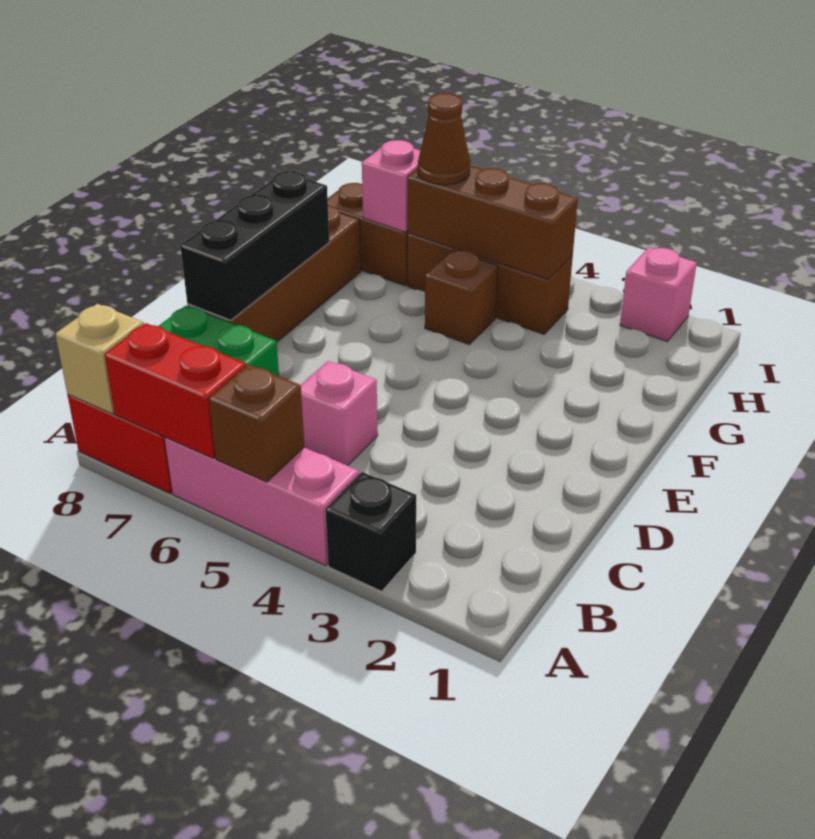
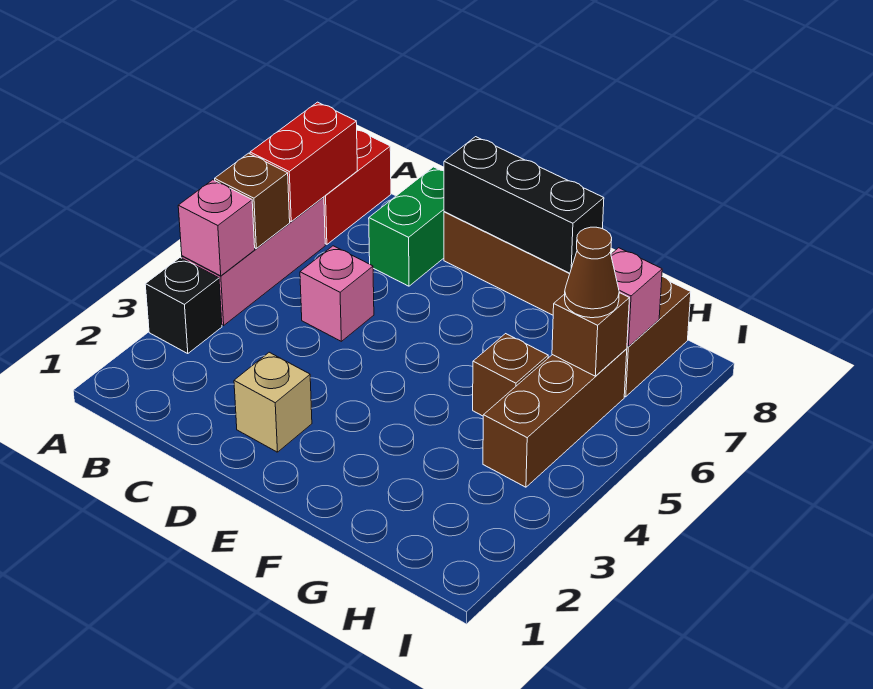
tan brick A8 level 2 -> tan brick D2 level 1
brown brick H4:H6 level 2 -> brown brick H6 level 2
pink brick I2 level 1 -> pink brick A4 level 2

